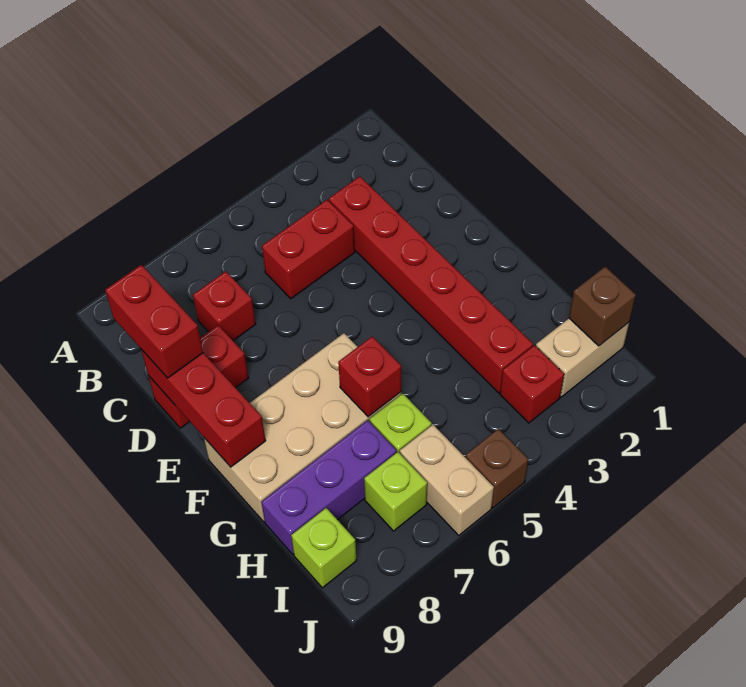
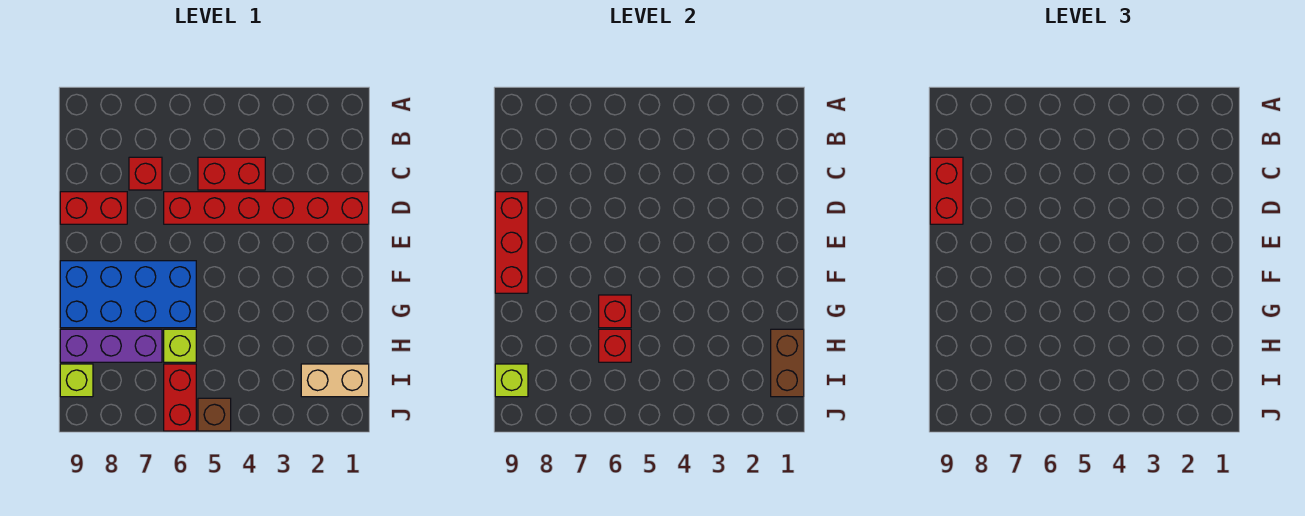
red brick C3:H3 level 1 -> red brick D1:D6 level 1
tan brick F6:G9 level 1 -> blue brick F6:G9 level 1
brown brick I1 level 2 -> brown brick H1:I1 level 2
red brick I3 level 1 -> red brick H6 level 2
tan brick I6:J6 level 1 -> red brick I6:J6 level 1
lime brick I7 level 1 -> lime brick I9 level 2

